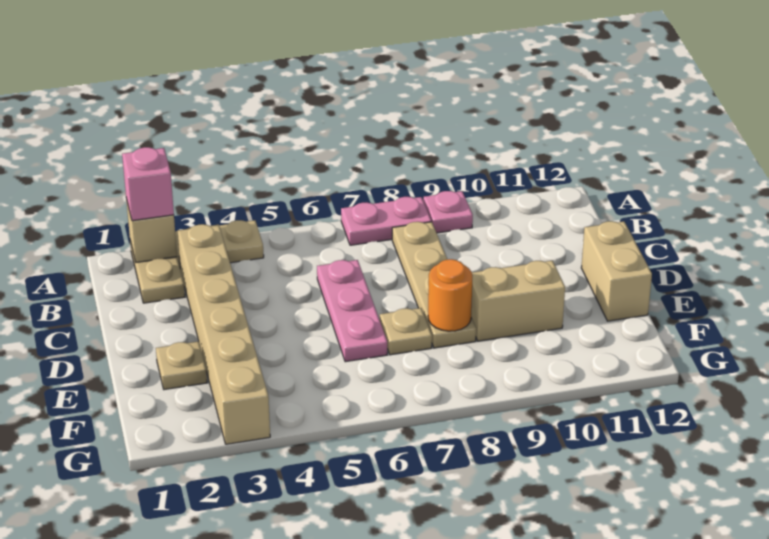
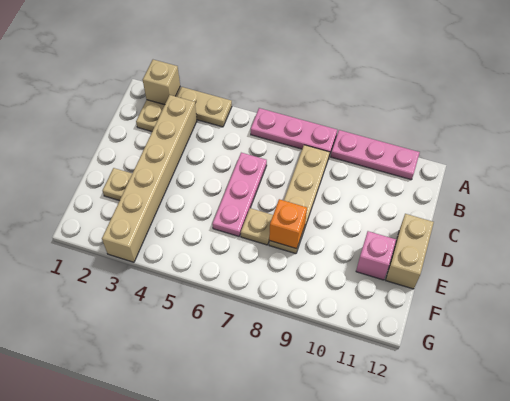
pink brick A2 level 3 -> pink brick E11 level 1
pink plate A7:A8 level 1 -> pink plate A6:A8 level 1
pink plate A9 level 1 -> pink plate A9:A11 level 1
orange round brick E8 level 2 -> orange brick E8 level 2
tan brick E9:E10 level 1 -> none

